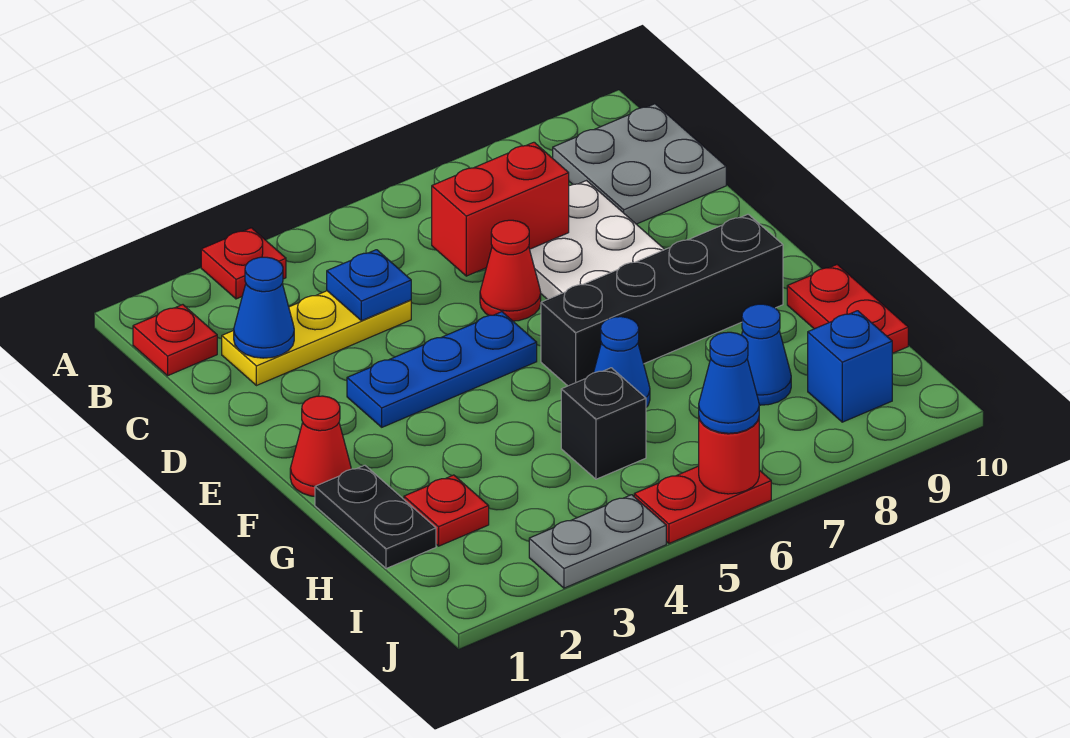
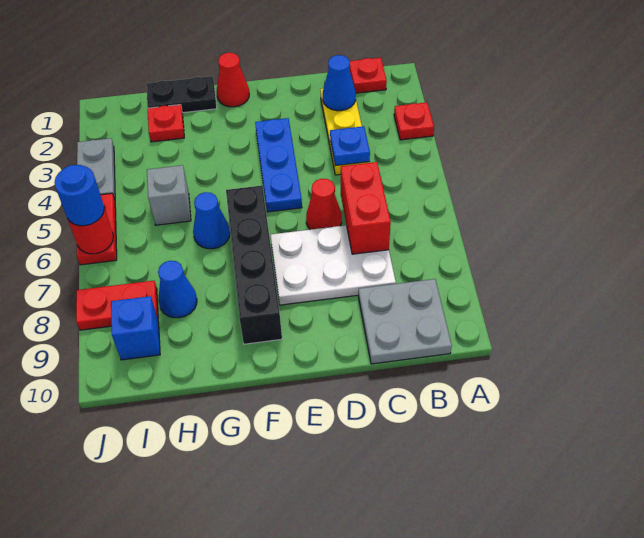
red plate G10:H10 level 1 -> red plate I8:J8 level 1
black brick H5 level 1 -> grey brick H5 level 1
blue cone J6 level 3 -> blue round brick J6 level 3

